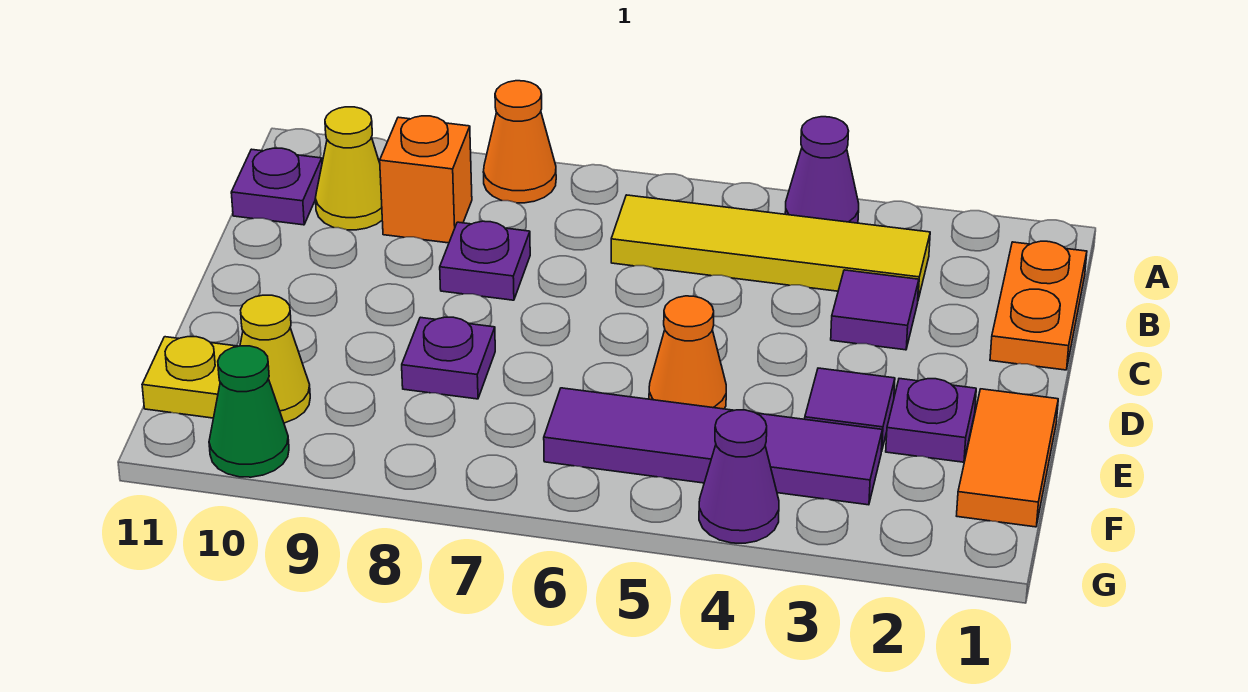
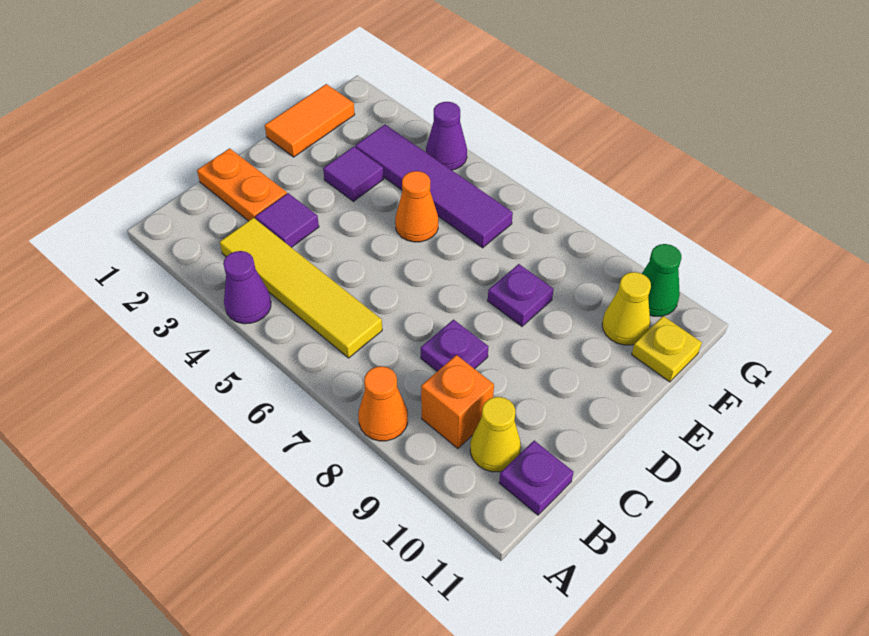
orange plate B1:C1 level 1 -> orange plate C1:C2 level 1
purple plate E2 level 1 -> none

